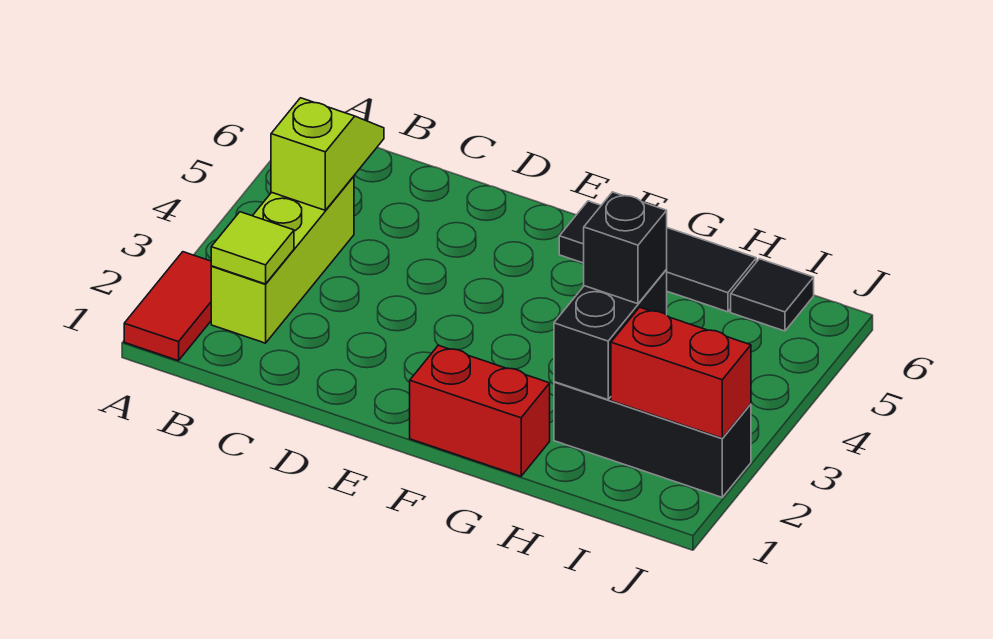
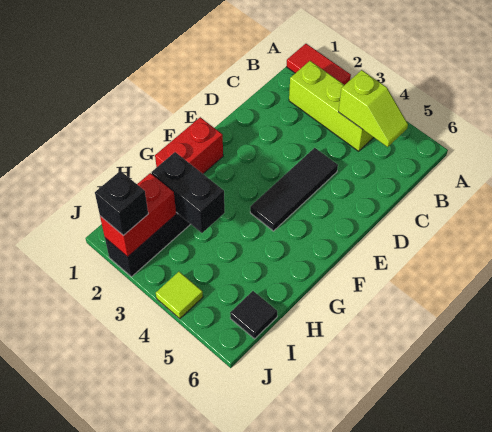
lime tile B2 level 2 -> lime tile J4 level 1
black tile F6:H6 level 1 -> black tile D4:F4 level 1
black brick H3 level 3 -> black brick J2 level 3

